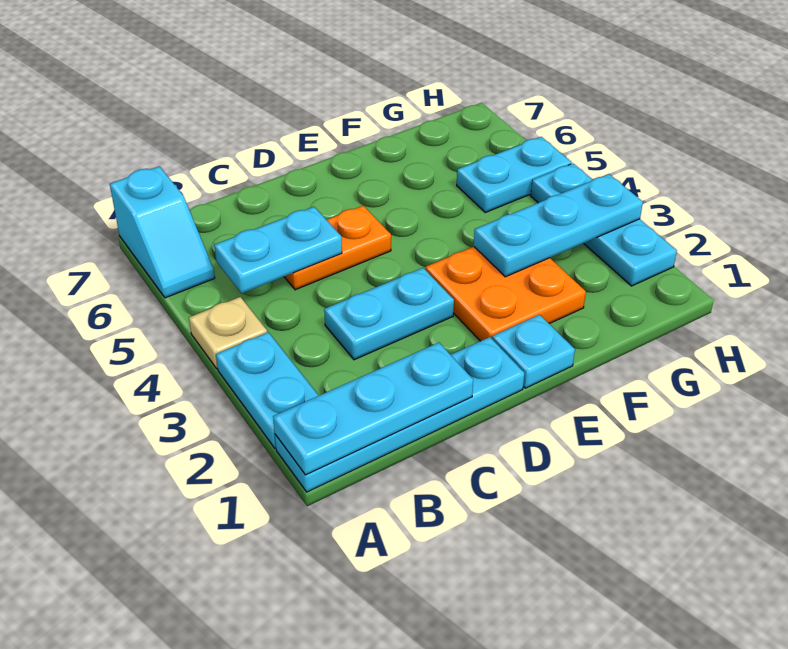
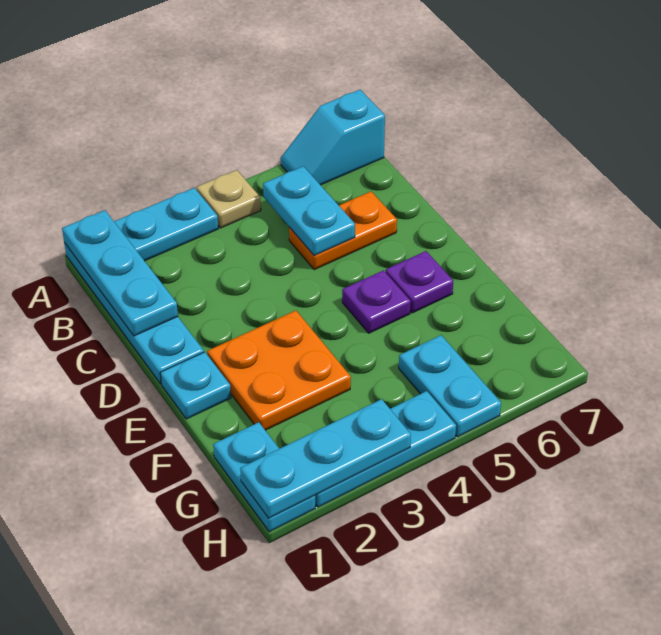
cyan plate C3:D3 level 1 -> cyan plate G1:H1 level 1
orange plate C5:D5 level 1 -> orange plate C5:C6 level 1
none -> purple plate E5 level 1
none -> purple plate E6 level 1
cyan plate F3:H3 level 2 -> cyan plate H1:H3 level 2

